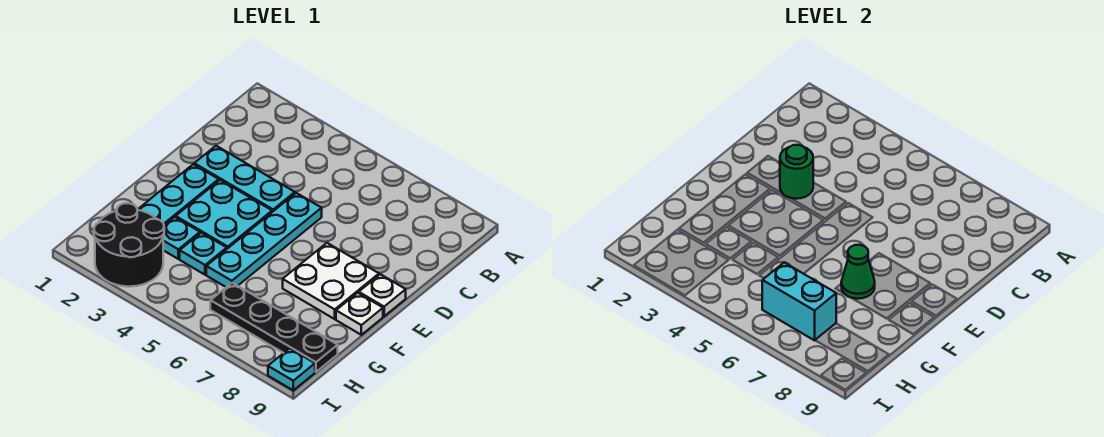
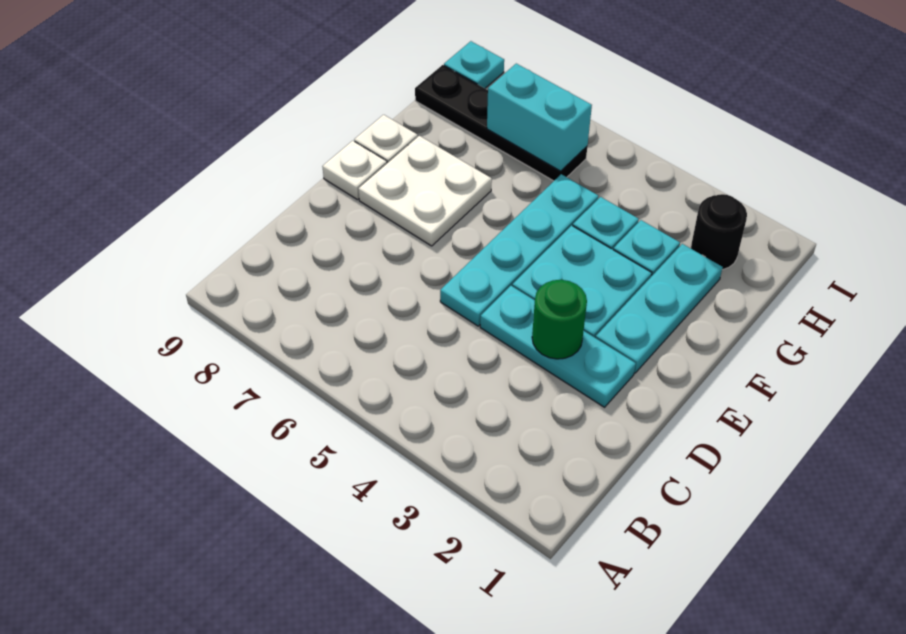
green cone F7 level 2 -> none
black round brick H2:I3 level 1 -> black round brick H2 level 1

